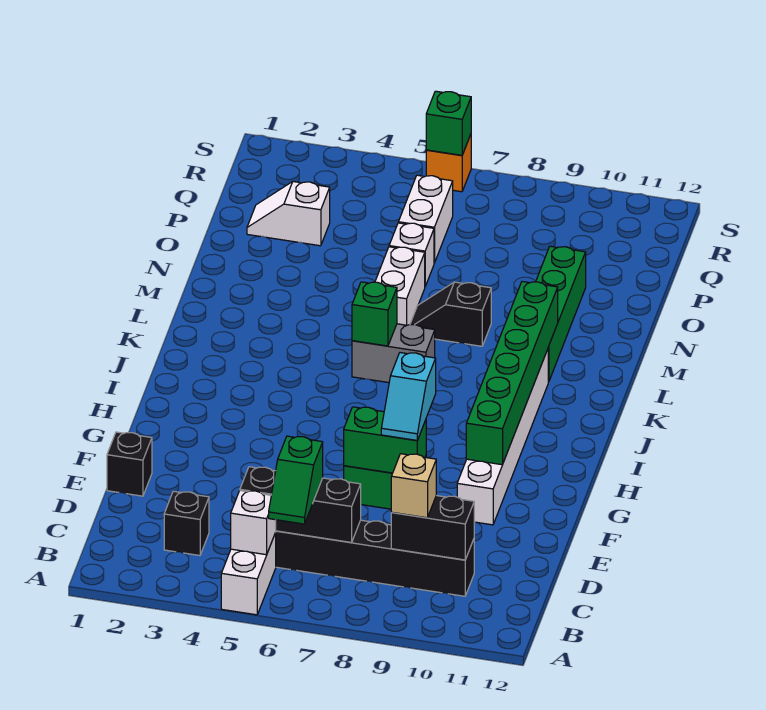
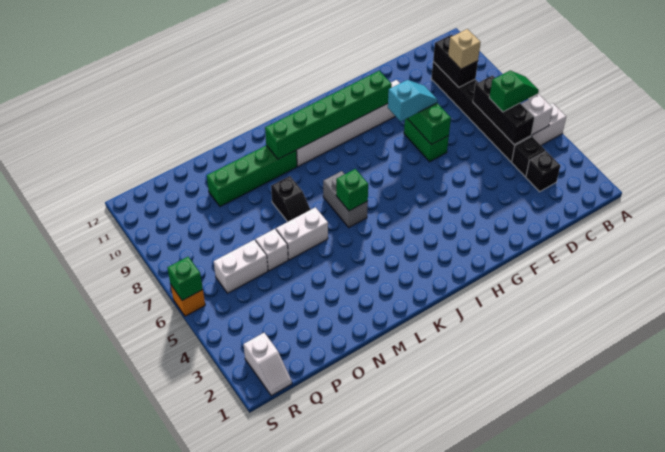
black brick E1 level 1 -> black brick C4 level 1
white slope P2:P3 level 1 top 3 -> white slope R1:R2 level 1 top 2

